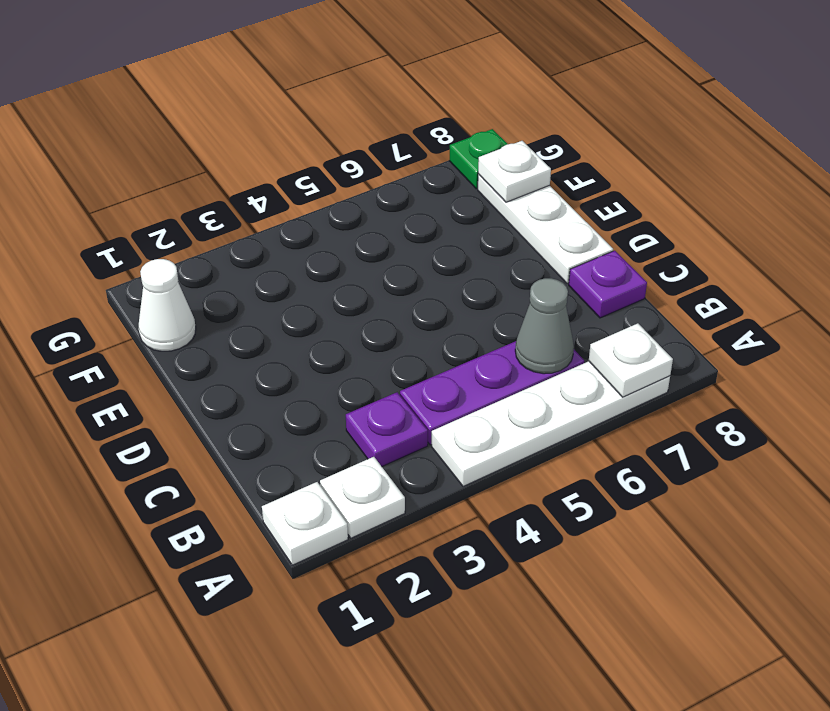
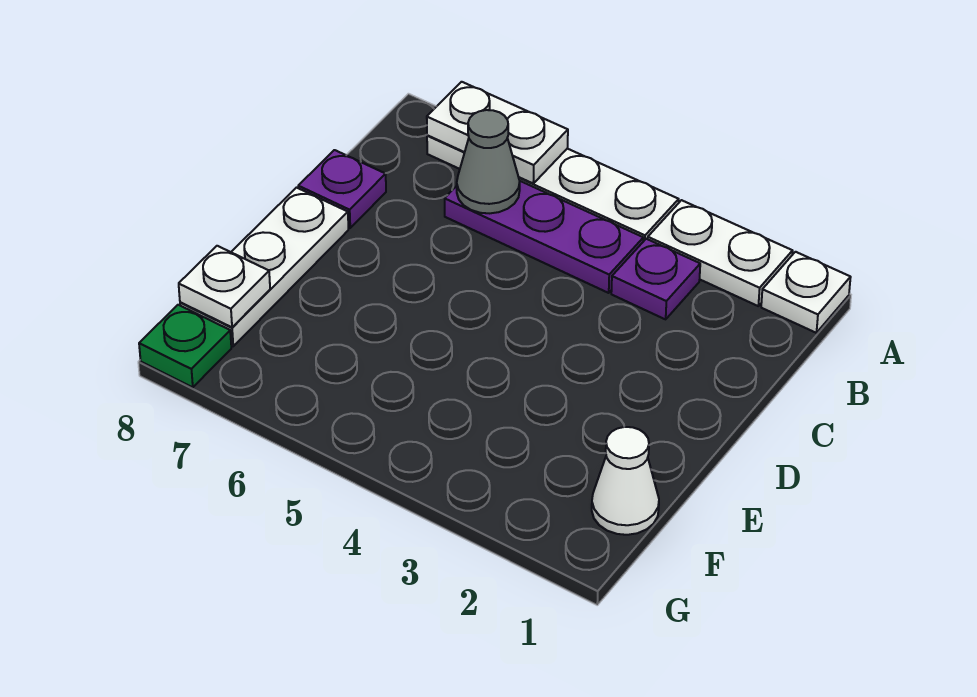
white plate A2 level 1 -> white plate A2:A3 level 1
white plate A7 level 2 -> white plate A6:A7 level 2

